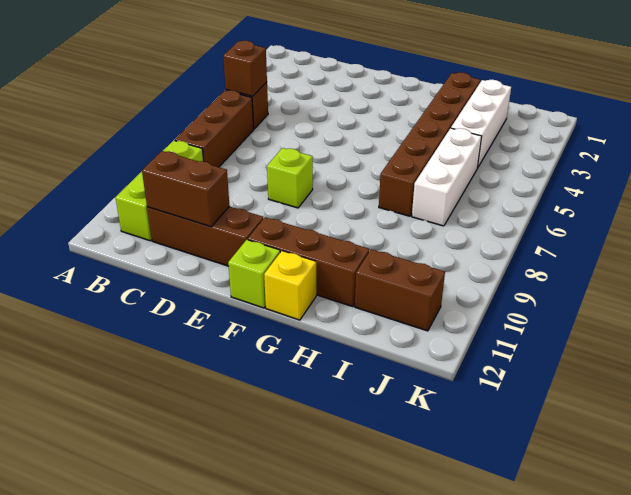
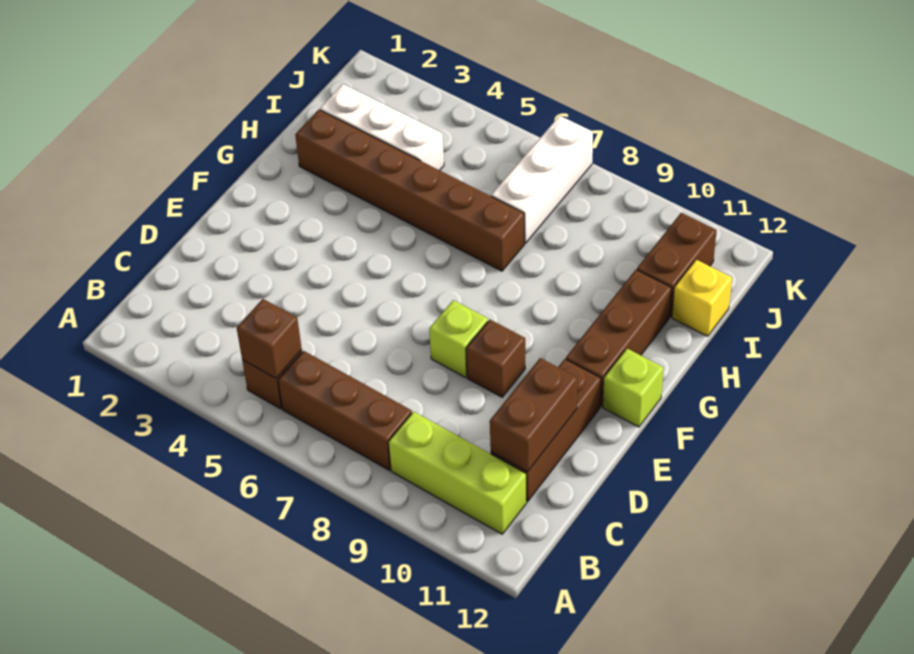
none -> brown brick E9 level 1
yellow brick G12 level 1 -> yellow brick I12 level 1
white brick I5:I7 level 1 -> white brick I7:K7 level 1

